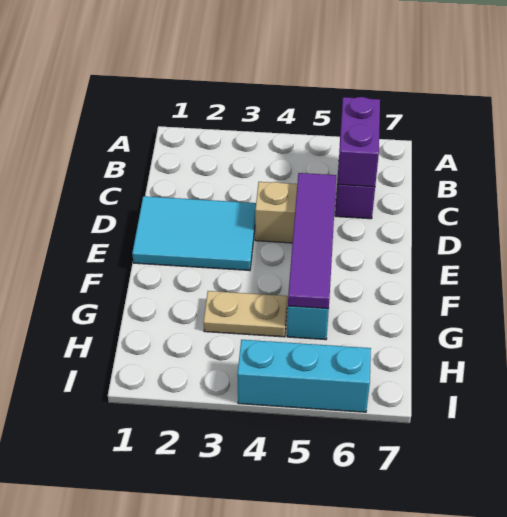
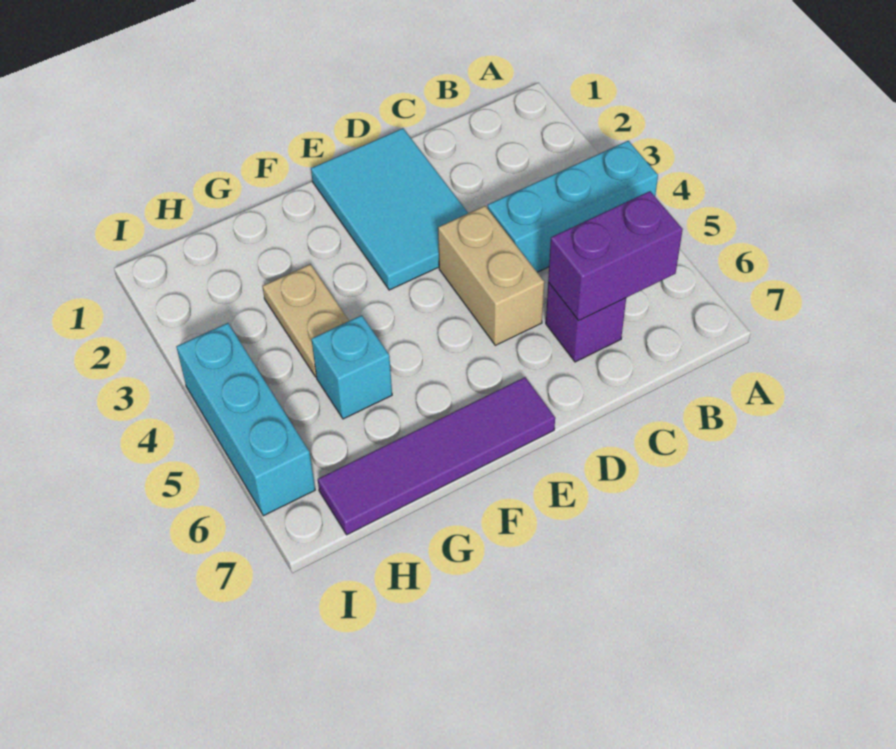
none -> cyan brick A4:C4 level 1
purple tile D5:G5 level 2 -> purple tile E7:H7 level 1

